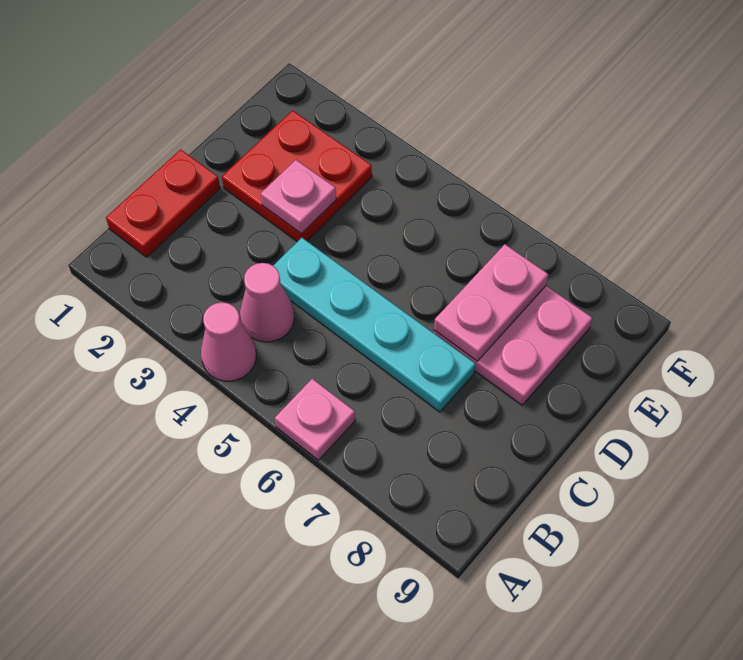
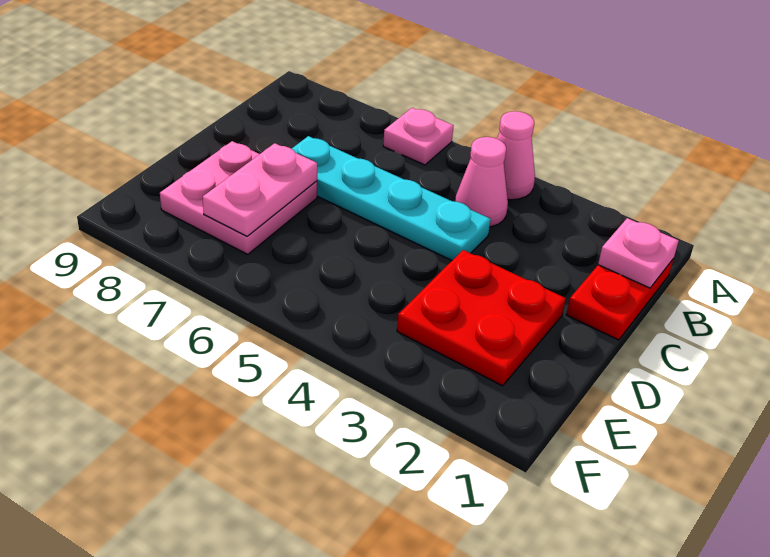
pink plate D3 level 2 -> pink plate B1 level 2

